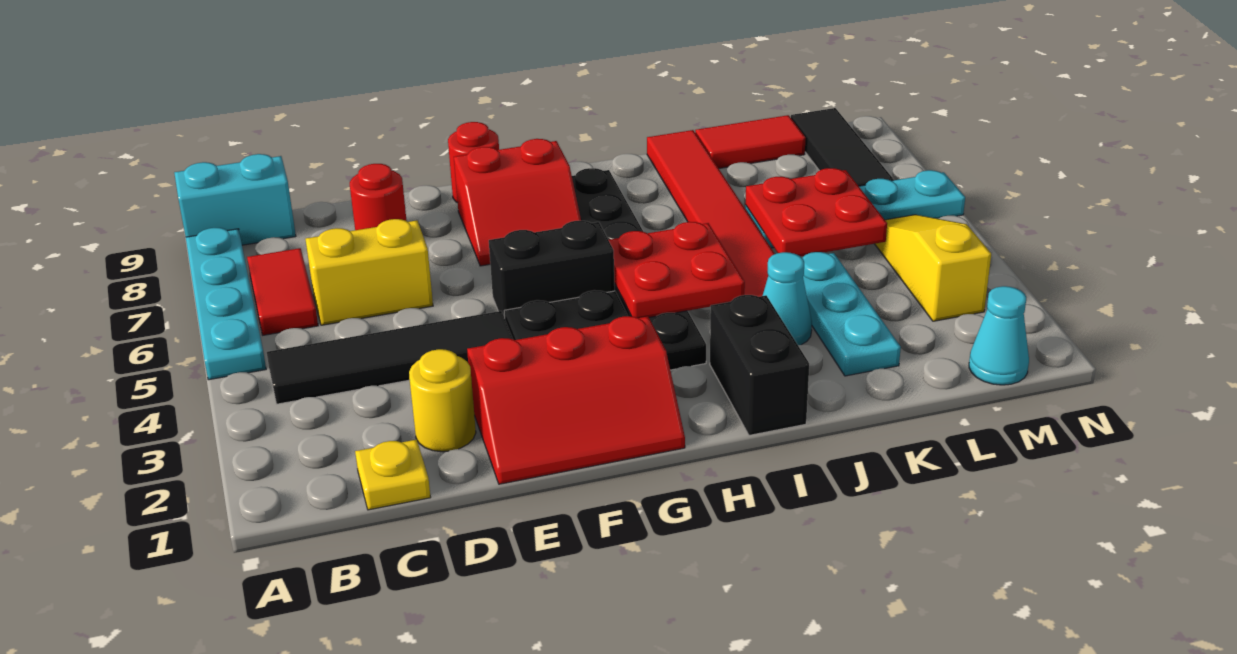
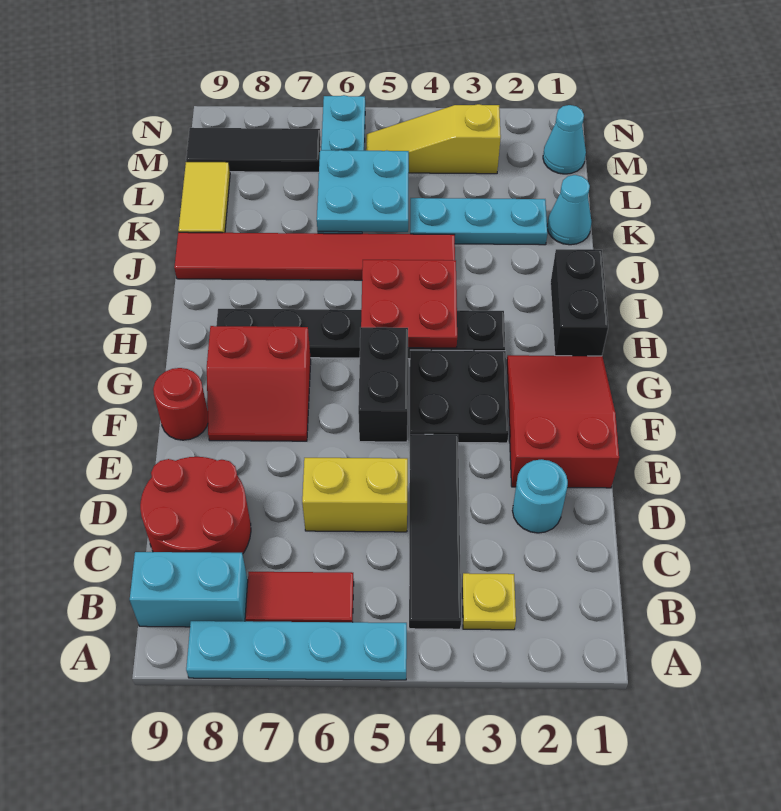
cyan brick A9:B9 level 1 -> cyan brick B8:B9 level 1
yellow plate C1 level 1 -> yellow plate B3 level 1
yellow brick C6:D6 level 1 -> yellow brick D5:D6 level 1
yellow round brick D2 level 1 -> cyan round brick D2 level 1
red round brick D8 level 1 -> red round brick C8:D9 level 1
red slope E1:G2 level 1 top 2 -> red slope E1:G2 level 1 top E
red slope F7:G8 level 1 top 8 -> red slope F7:G8 level 1 top G
black brick I1:I2 level 1 -> black brick H1:I1 level 1
cyan cone J3 level 1 -> cyan cone K1 level 1
red plate K5:L6 level 2 -> cyan plate K5:L6 level 2
red tile K9:L9 level 1 -> yellow tile K9:L9 level 1

